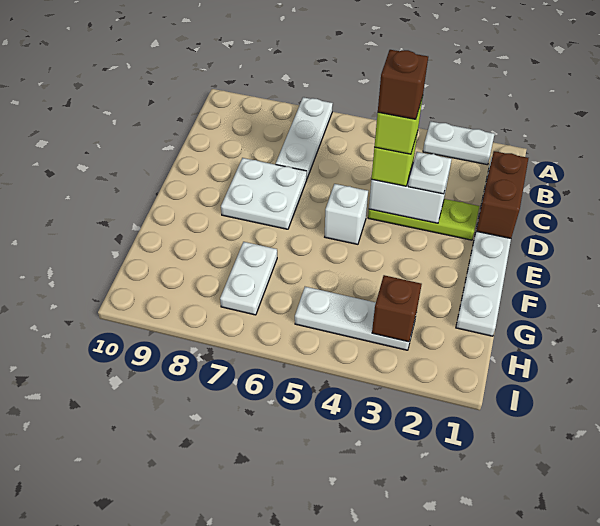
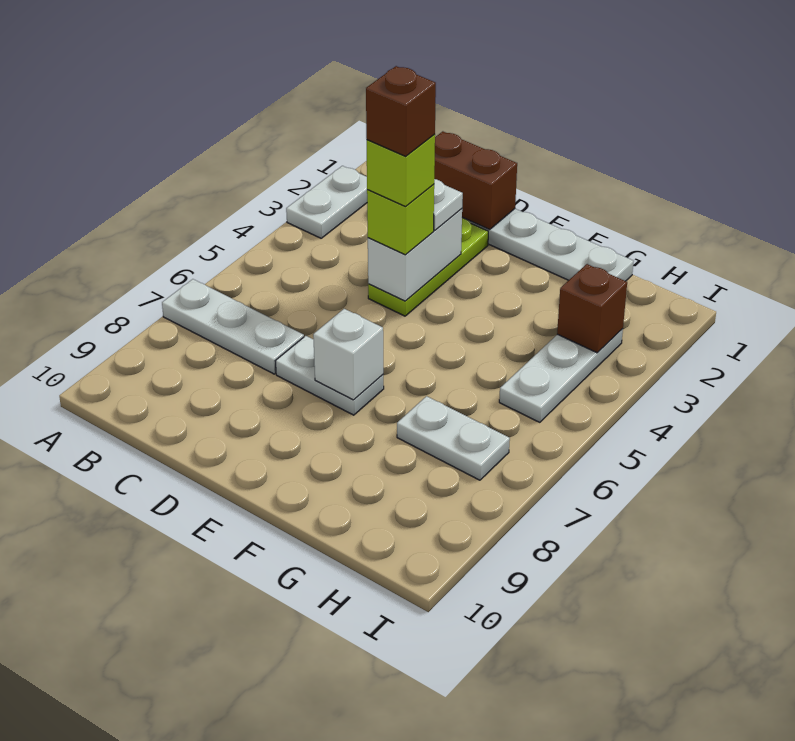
white plate D7:E8 level 1 -> white plate D7:E7 level 1
white brick E5 level 1 -> white brick E7 level 2

